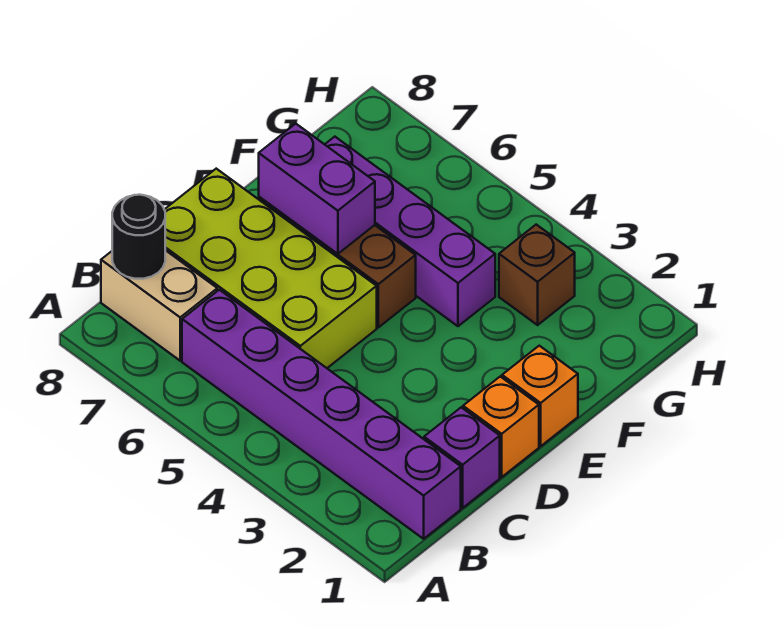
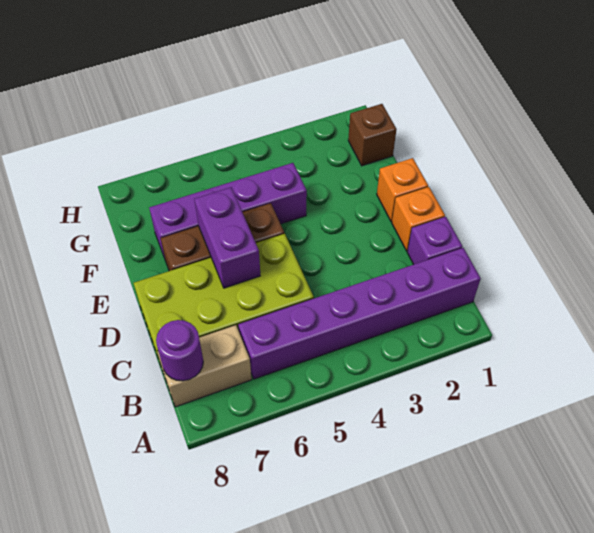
black round brick B8 level 2 -> purple round brick B8 level 2
purple brick E6:E7 level 2 -> purple brick D6:E6 level 2
brown brick G3 level 1 -> brown brick G1 level 1

